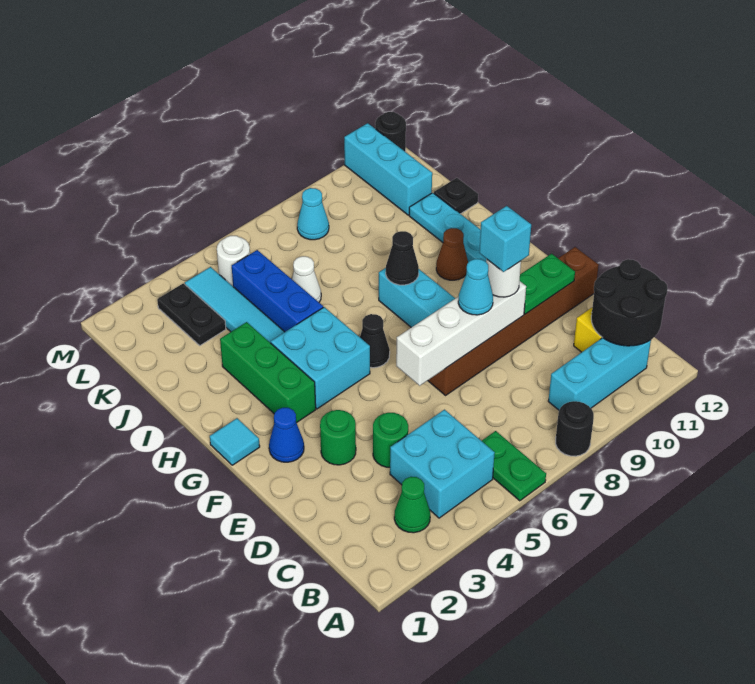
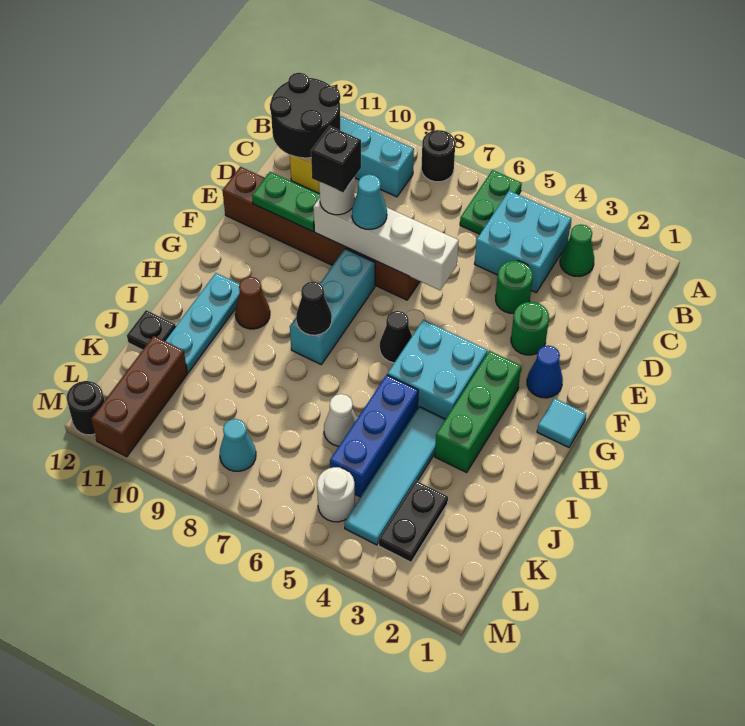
cyan brick E9 level 4 -> black brick E9 level 4
cyan brick K11:M11 level 1 -> brown brick K11:M11 level 1

